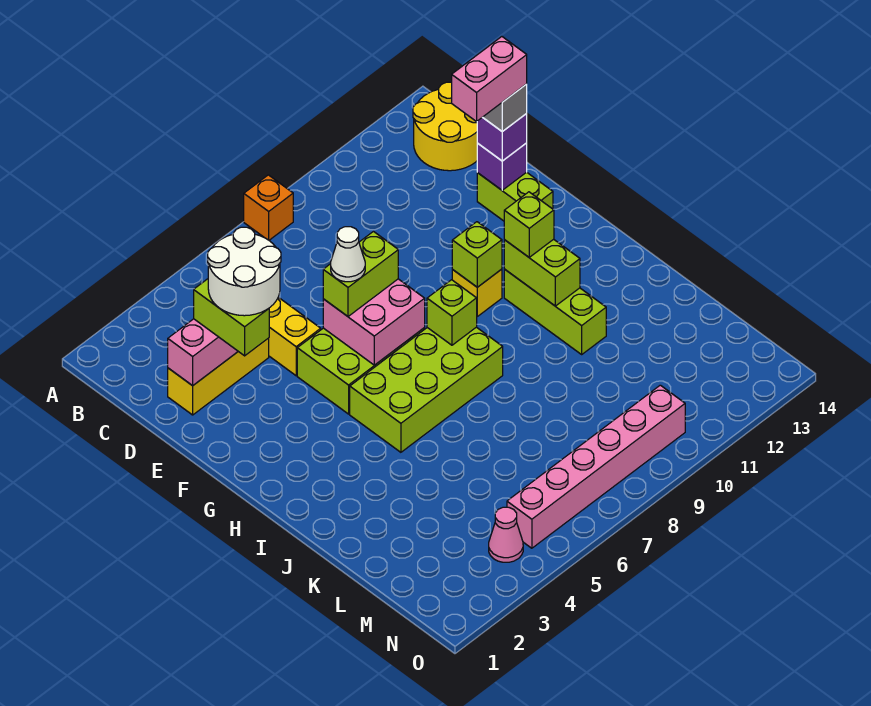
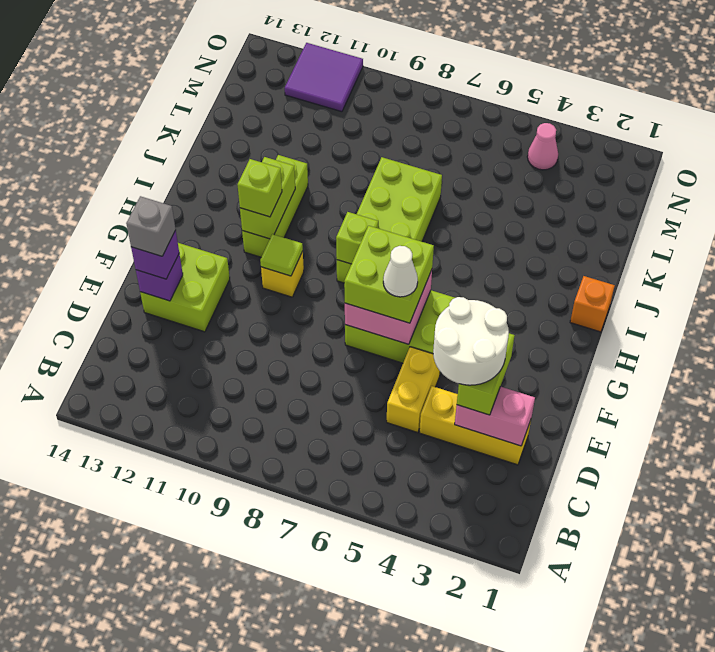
orange brick A8 level 1 -> orange brick I1 level 1
yellow round brick B13:C14 level 1 -> none
pink brick E12:E13 level 5 -> none
lime brick E13:F13 level 1 -> lime brick E12:F13 level 1
lime brick F6:F7 level 3 -> lime brick F6:G7 level 3
lime brick G10 level 2 -> lime tile G10 level 2
lime brick H5:I8 level 1 -> lime brick H7:K8 level 1
pink brick N5:N10 level 1 -> none
none -> purple tile N11:O12 level 1

